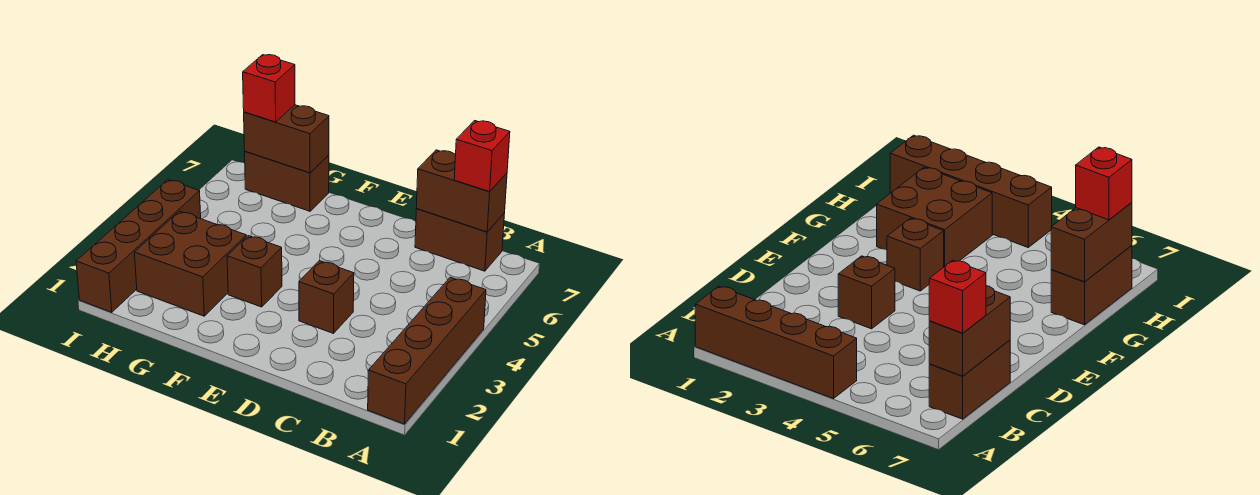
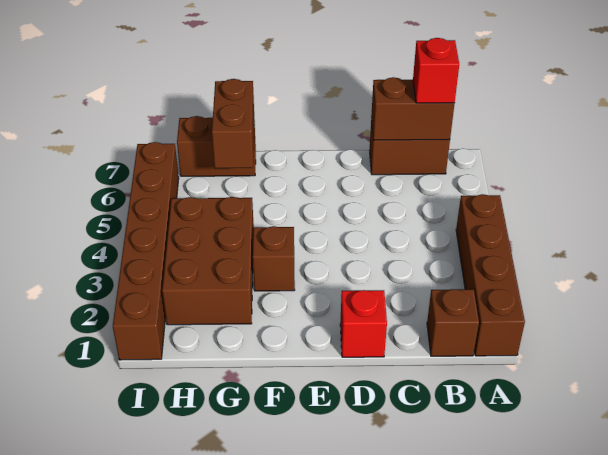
brown brick D3 level 1 -> brown brick B1 level 1
brown brick G2:H3 level 1 -> brown brick G2:H4 level 1
brown brick G7:H7 level 2 -> brown brick G6:G7 level 2
red brick H7 level 3 -> red brick D1 level 1
brown brick I1:I4 level 1 -> brown brick I1:I6 level 1

